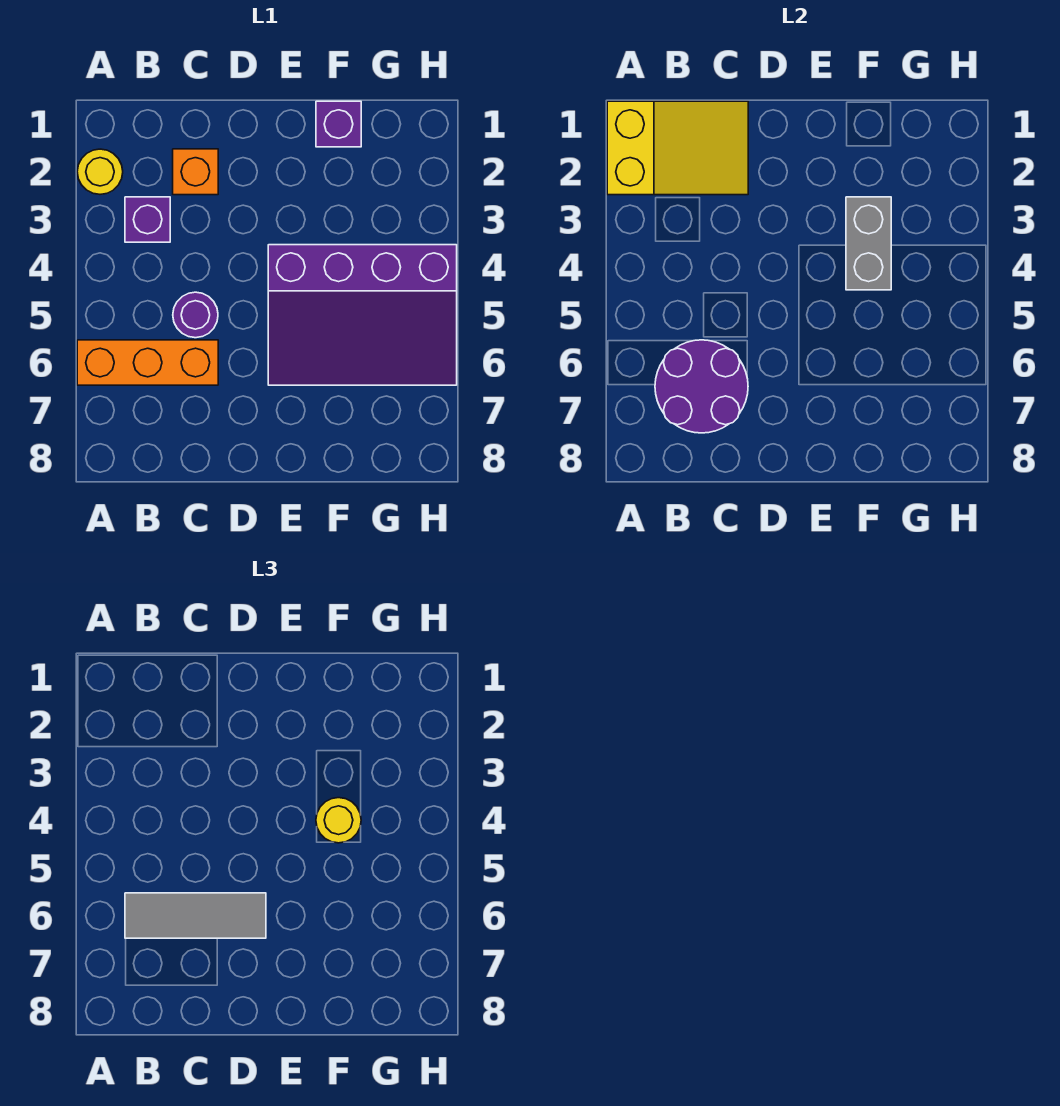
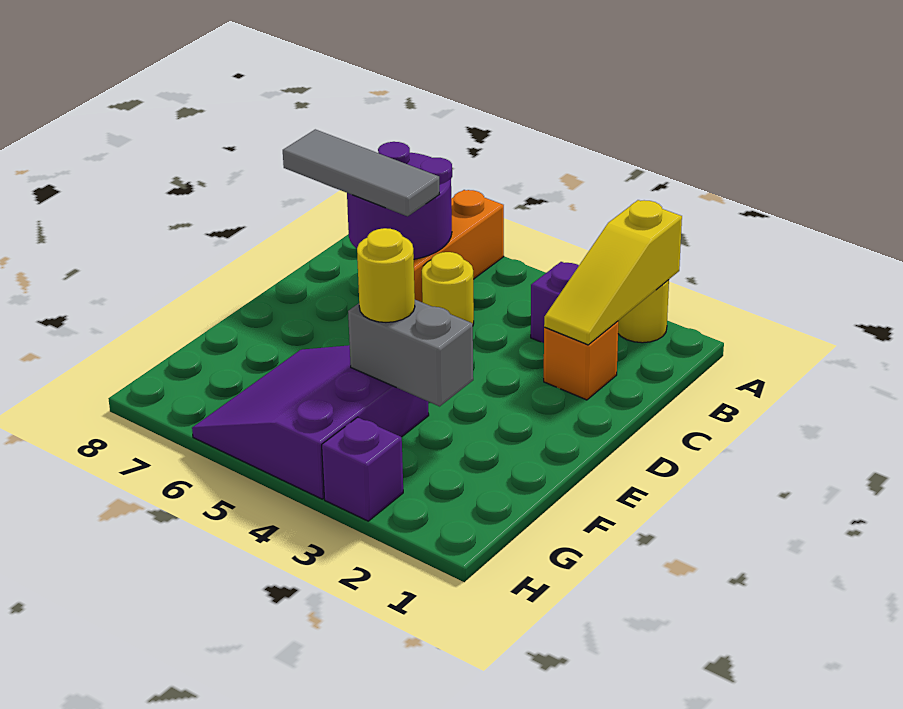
yellow slope A1:C2 level 2 top A -> yellow slope A2:C2 level 2 top A
grey tile B6:D6 level 3 -> grey tile C6:C8 level 3
purple round brick C5 level 1 -> yellow round brick C5 level 1
purple slope E4:H6 level 1 top 4 -> purple slope F4:H6 level 1 top 4
purple brick F1 level 1 -> purple brick H3 level 1

